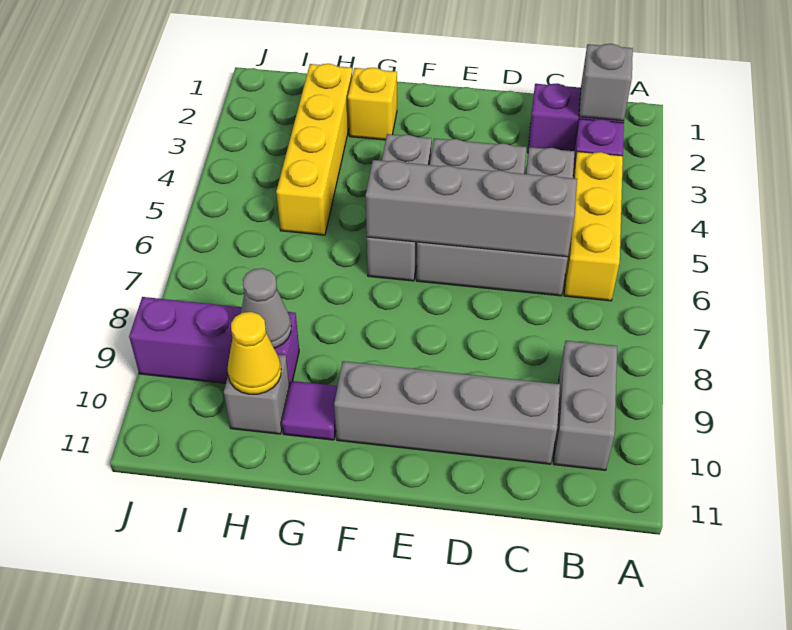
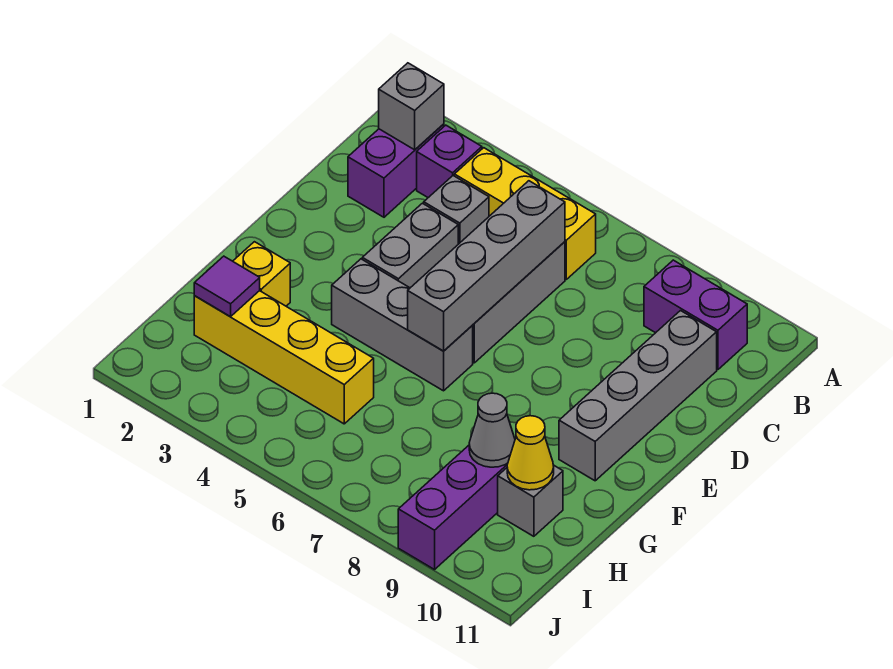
grey brick B9:B10 level 1 -> purple brick B9:B10 level 1
purple tile G10 level 1 -> purple tile H2 level 2

